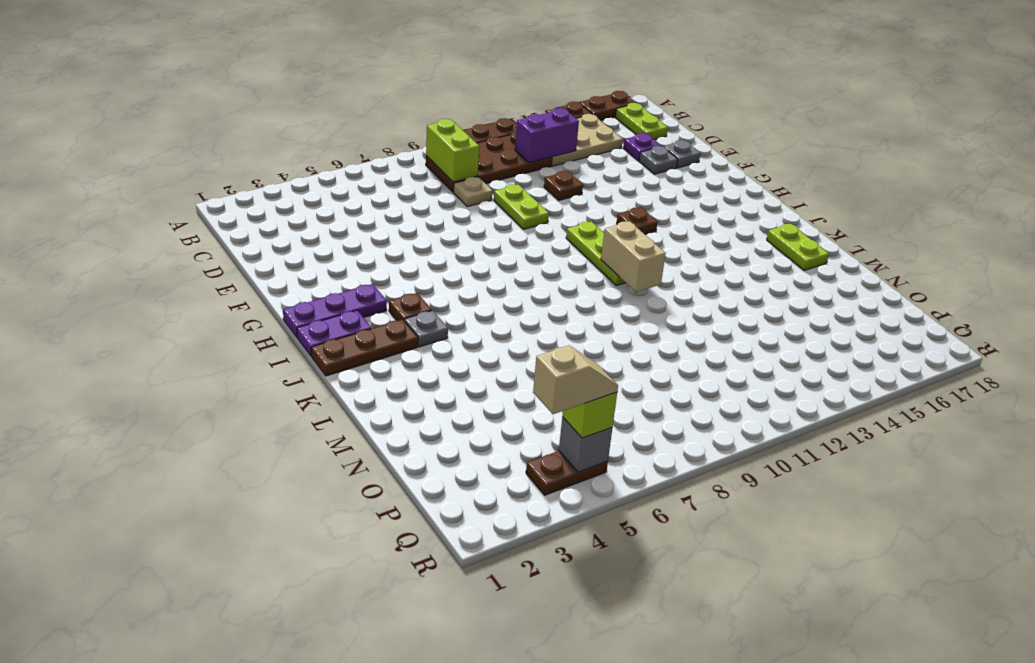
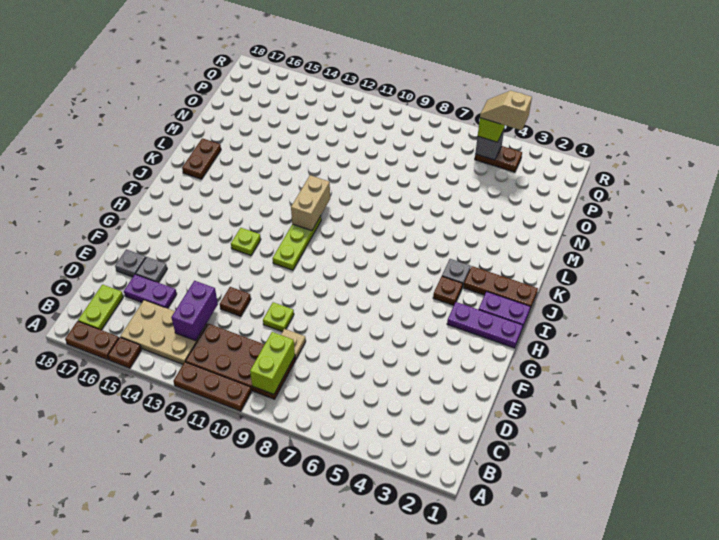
purple brick C12:C13 level 2 -> purple brick C13:D13 level 2
purple plate D16 level 1 -> purple plate D15:D16 level 1
lime plate E10:F10 level 1 -> lime plate E10 level 1
brown plate H13 level 1 -> lime plate H13 level 1
lime plate K17:L17 level 1 -> brown plate K17:L17 level 1

